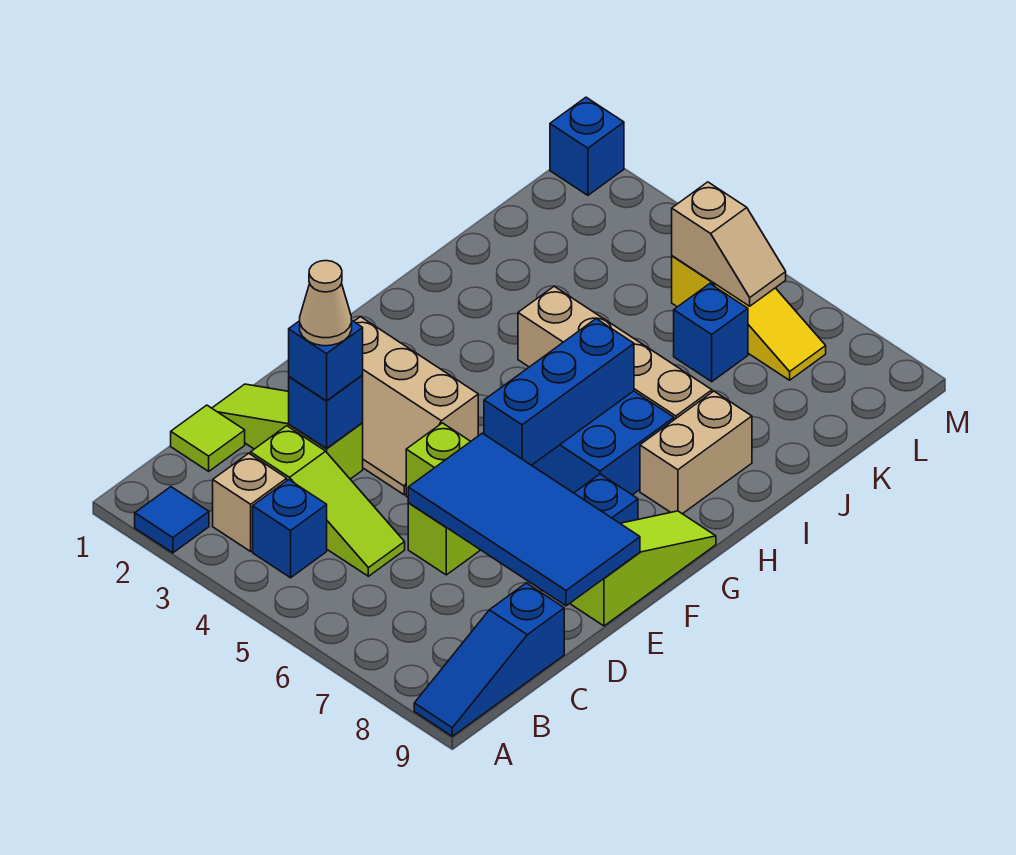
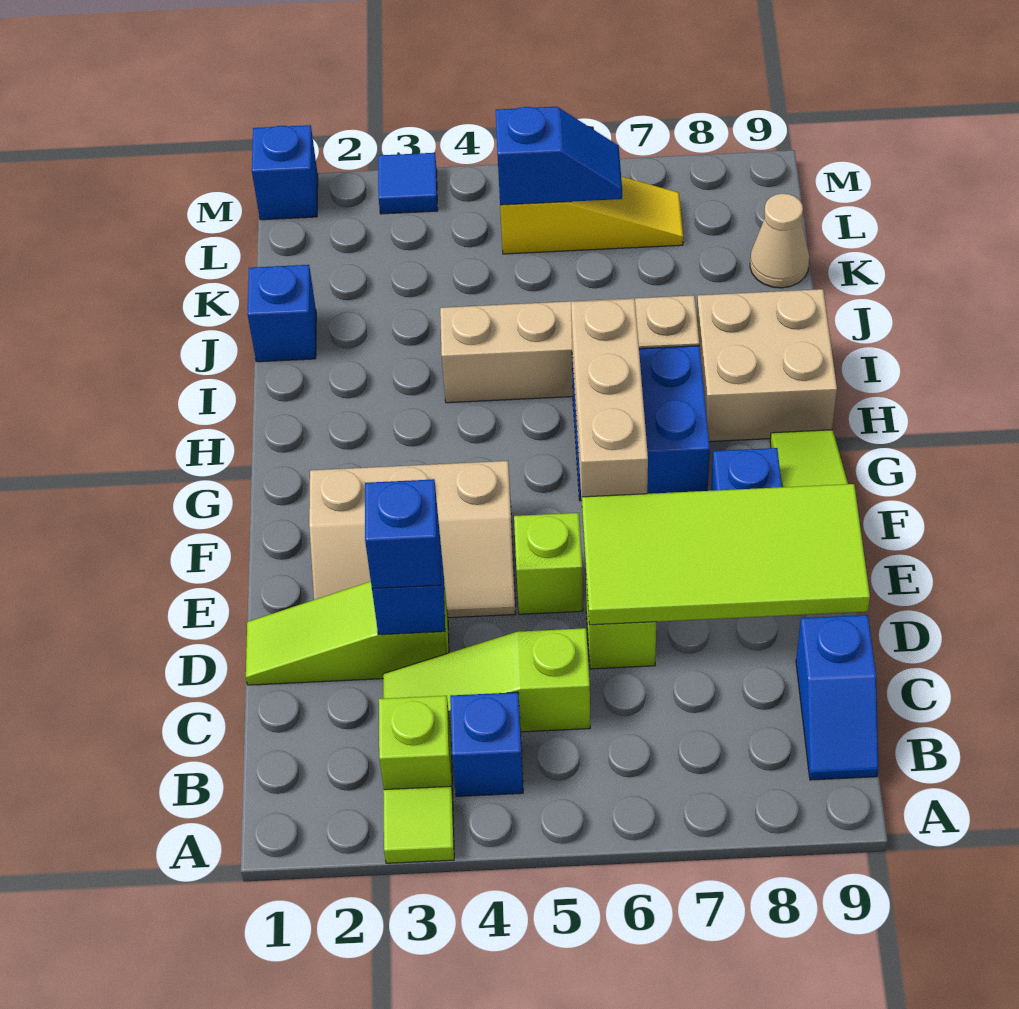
blue tile A2 level 1 -> blue tile M3 level 1
blue slope A9:C9 level 1 top C -> blue slope B9:C9 level 1 top C
tan brick B3 level 1 -> lime brick B3 level 1
lime tile C1 level 1 -> lime tile A3 level 1
lime slope C3:C5 level 1 top 3 -> lime slope C3:C5 level 1 top 5
tan cone D3 level 4 -> tan cone K9 level 1
blue tile D6:E9 level 2 -> lime tile D6:E9 level 2
blue brick F6:H6 level 2 -> tan brick F6:H6 level 2
tan brick H8:I8 level 1 -> tan brick H8:I9 level 1
blue brick K6 level 1 -> blue brick J1 level 1
tan slope L5:L6 level 2 top 5 -> blue slope L5:L6 level 2 top 5

